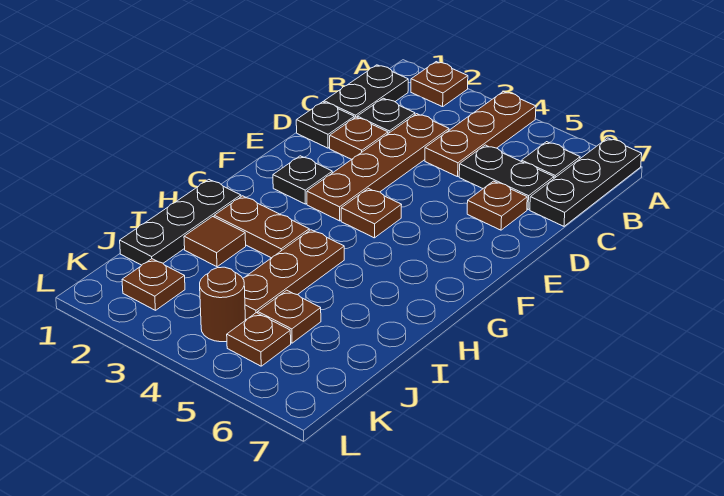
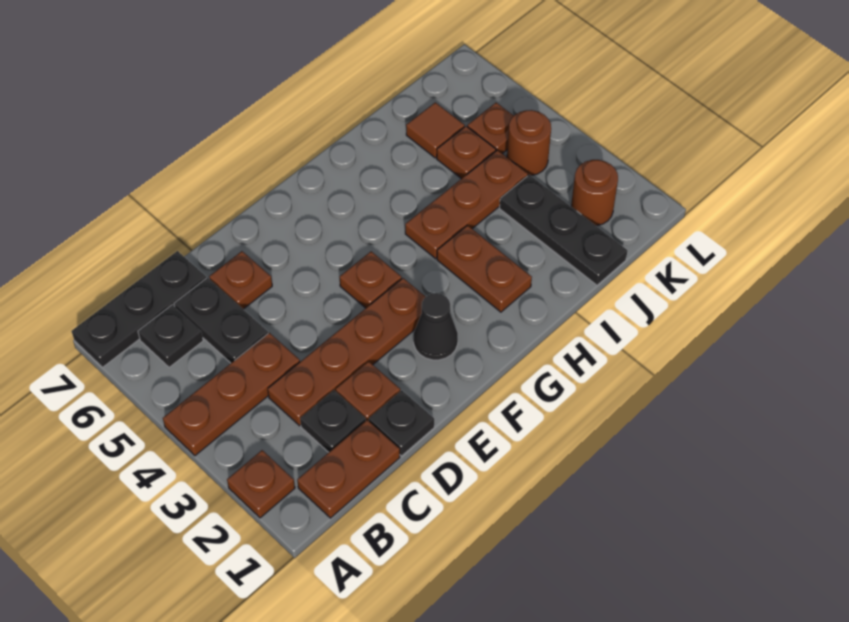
black plate B1:C1 level 1 -> brown plate B1:C1 level 1
black plate F2 level 1 -> black cone F2 level 1
black plate H1:J1 level 1 -> black plate J1:J3 level 1
brown tile I2 level 1 -> brown tile J6 level 1
brown plate K2 level 1 -> brown round brick K2 level 1

